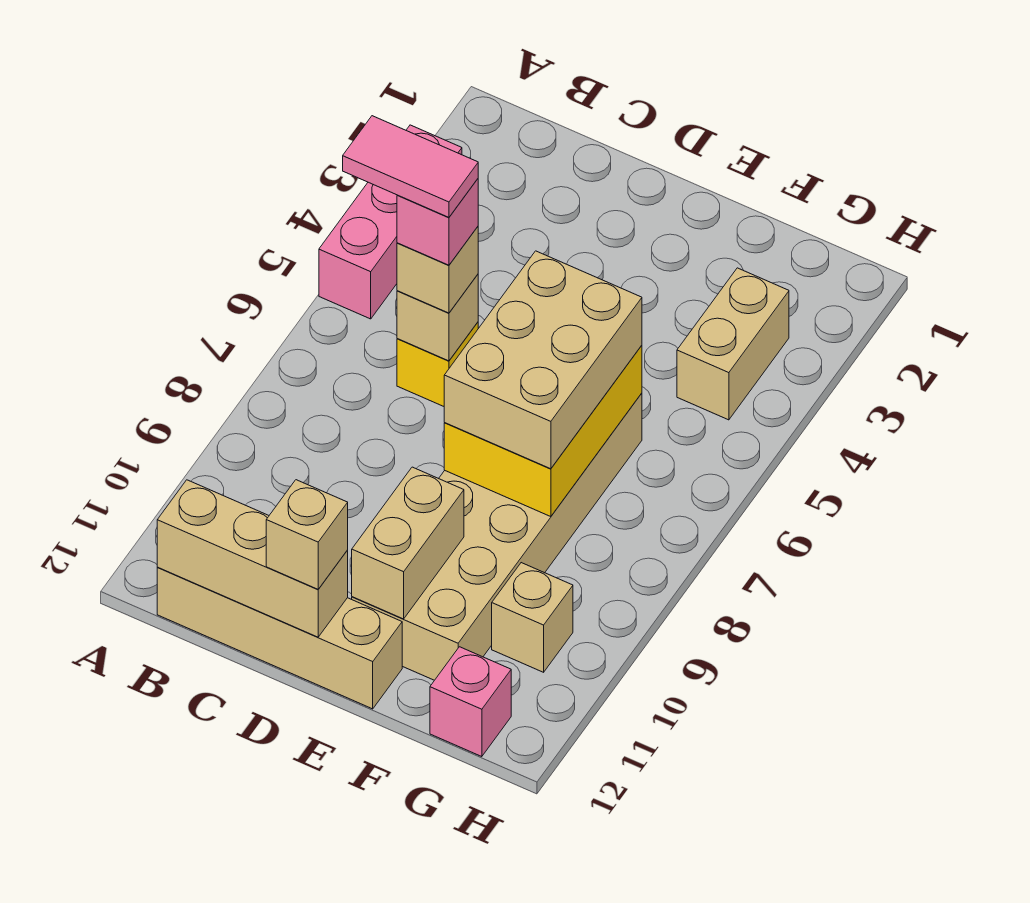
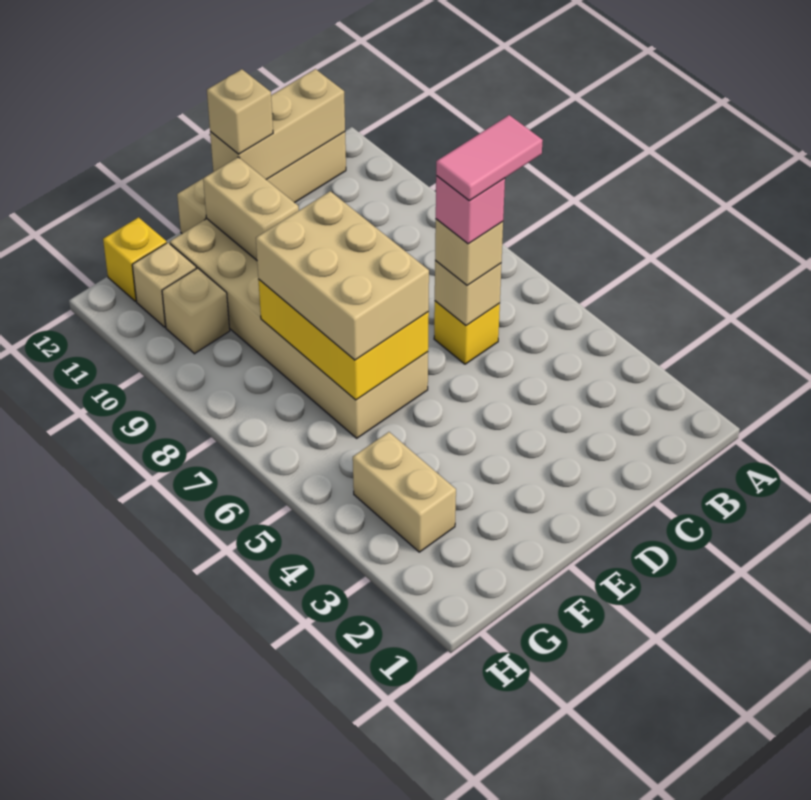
pink brick A3:A5 level 1 -> none
none -> tan brick G11 level 1
pink brick G12 level 1 -> yellow brick G12 level 1

